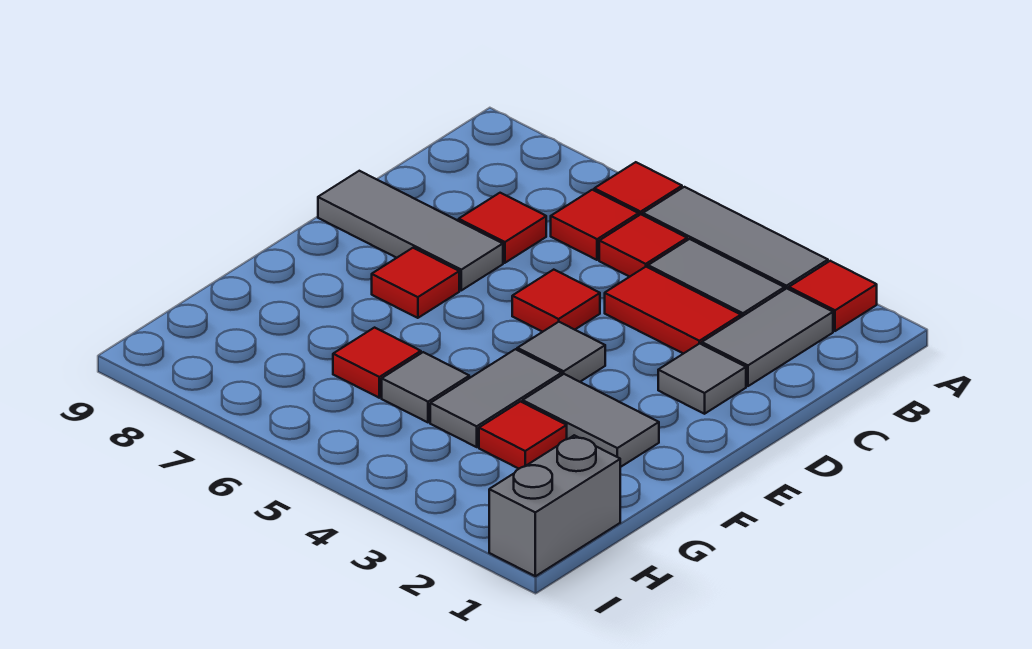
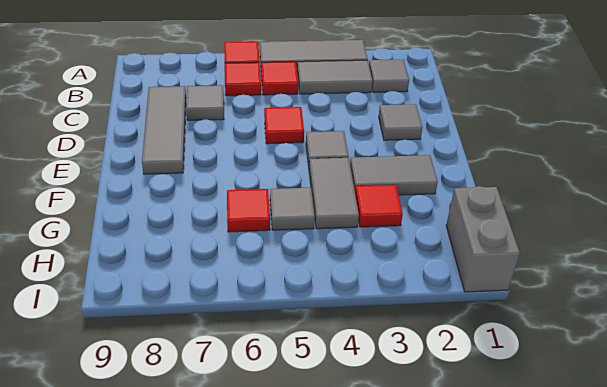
red tile A2 level 1 -> none
grey tile B2:C2 level 1 -> grey tile B2 level 1
red tile C3:C4 level 1 -> none
red tile C7 level 1 -> grey tile C7 level 1
grey tile D7:D9 level 1 -> grey tile C8:E8 level 1
red tile E7 level 1 -> none

